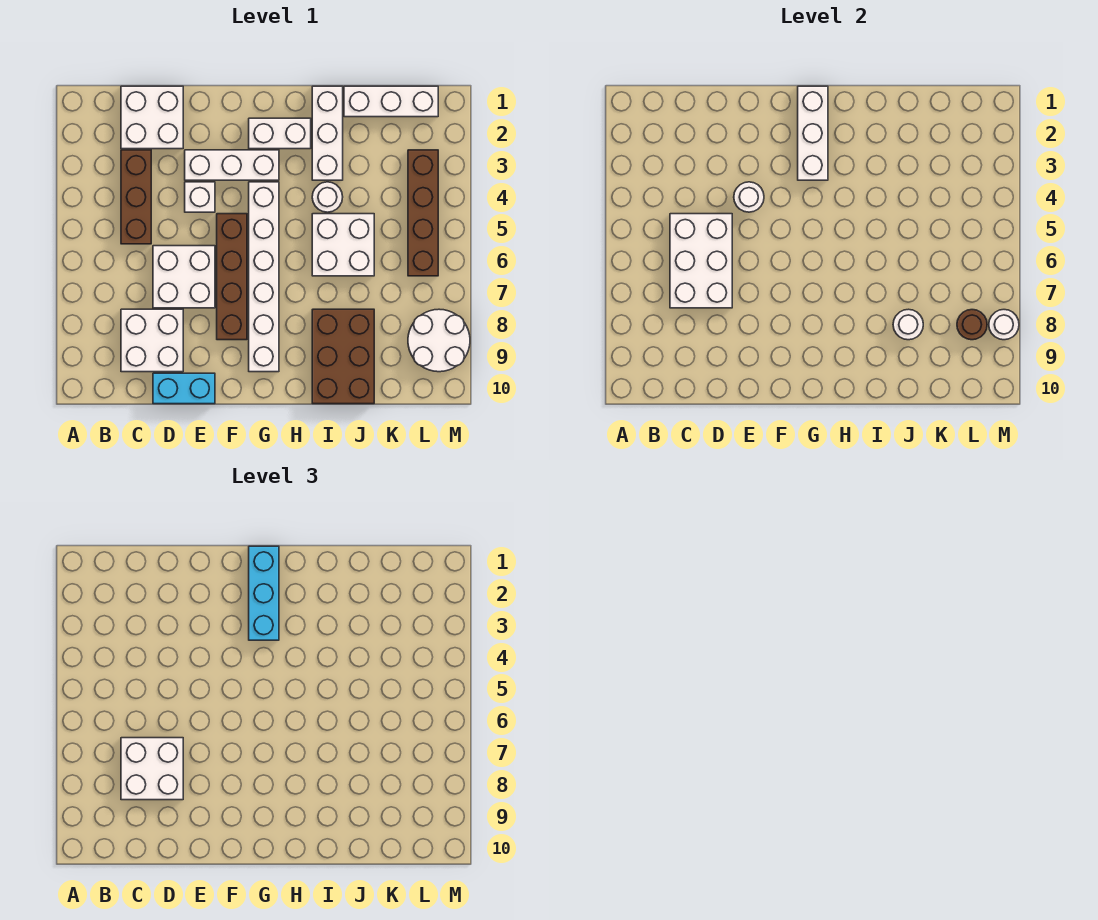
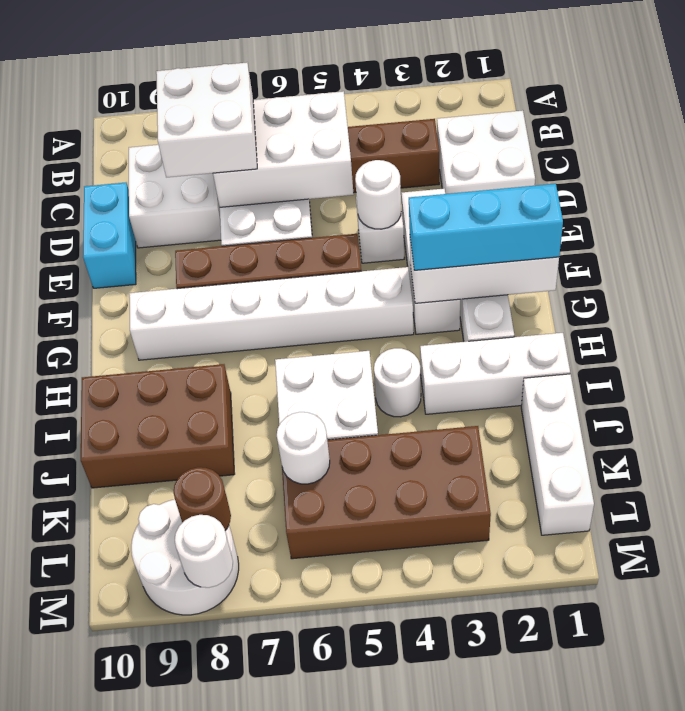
white round brick J8 level 2 -> white round brick K6 level 2
brown brick L3:L6 level 1 -> brown brick K3:L6 level 1

